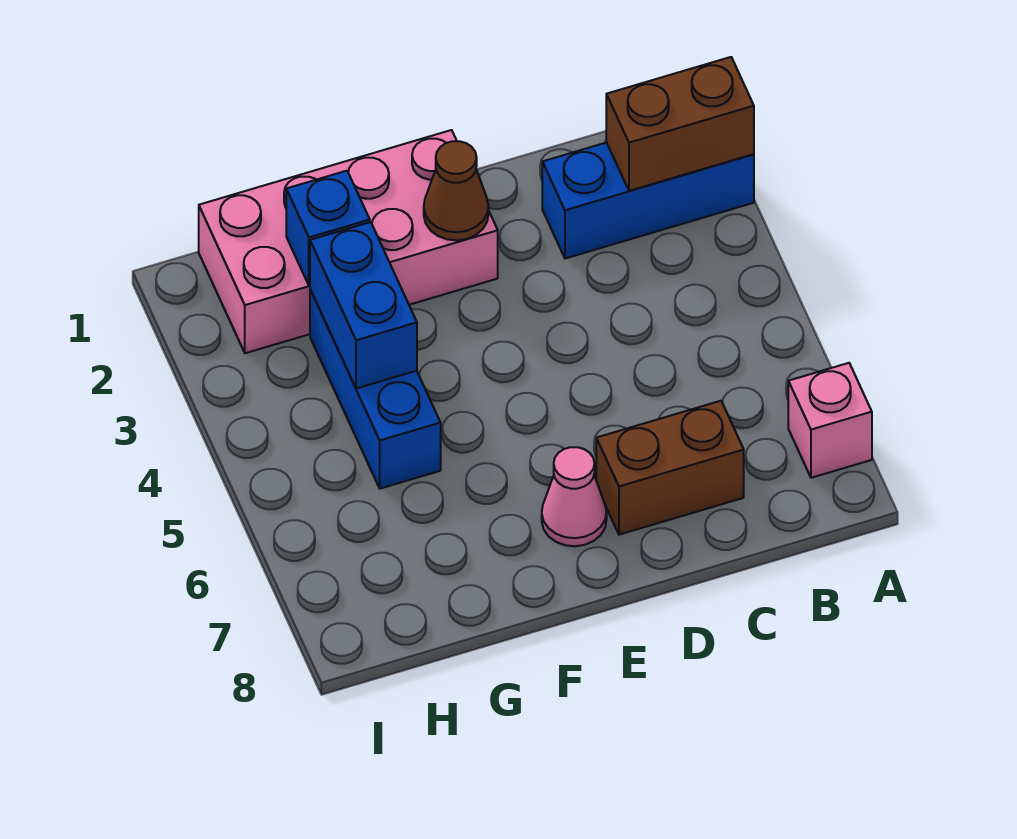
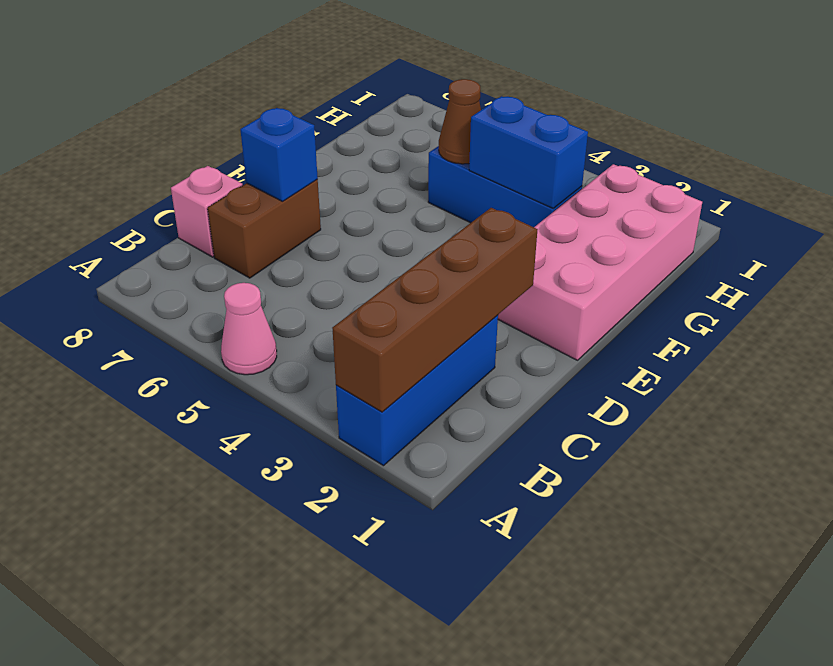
brown brick A2:B2 level 2 -> brown brick A2:D2 level 2
pink brick A7 level 1 -> pink brick C8 level 1
brown cone E2 level 2 -> brown cone G5 level 2
pink cone E7 level 1 -> pink cone A5 level 1
blue brick G2 level 2 -> blue brick D7 level 2

